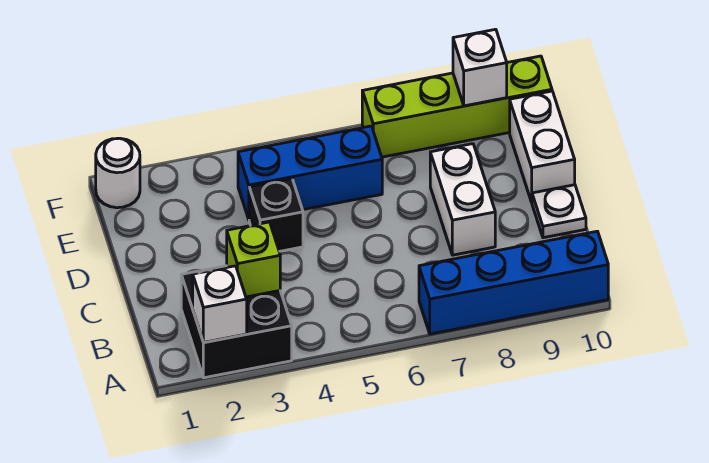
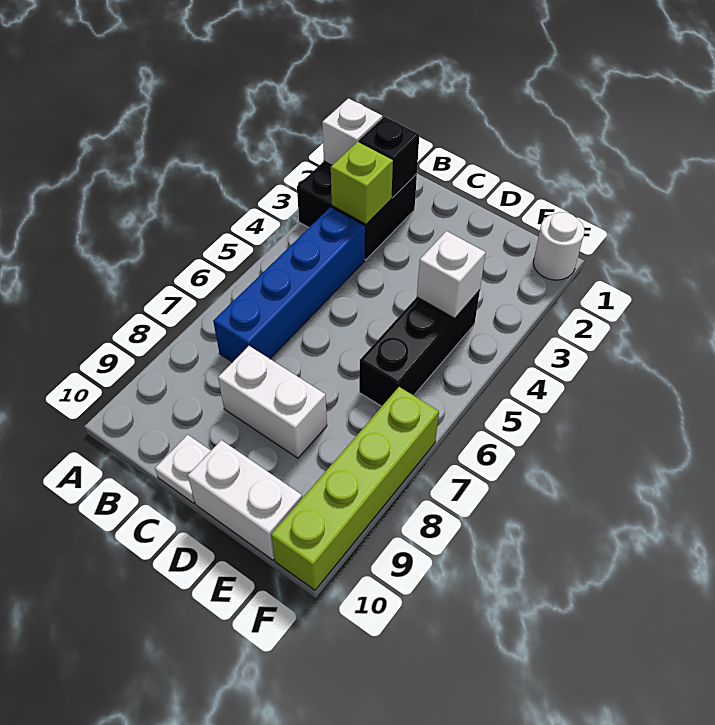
blue brick A7:A10 level 1 -> blue brick B4:B7 level 1
black brick D4 level 1 -> black brick B2 level 2
blue brick E4:E6 level 1 -> black brick E4:E6 level 1
white brick F9 level 2 -> white brick E4 level 2

